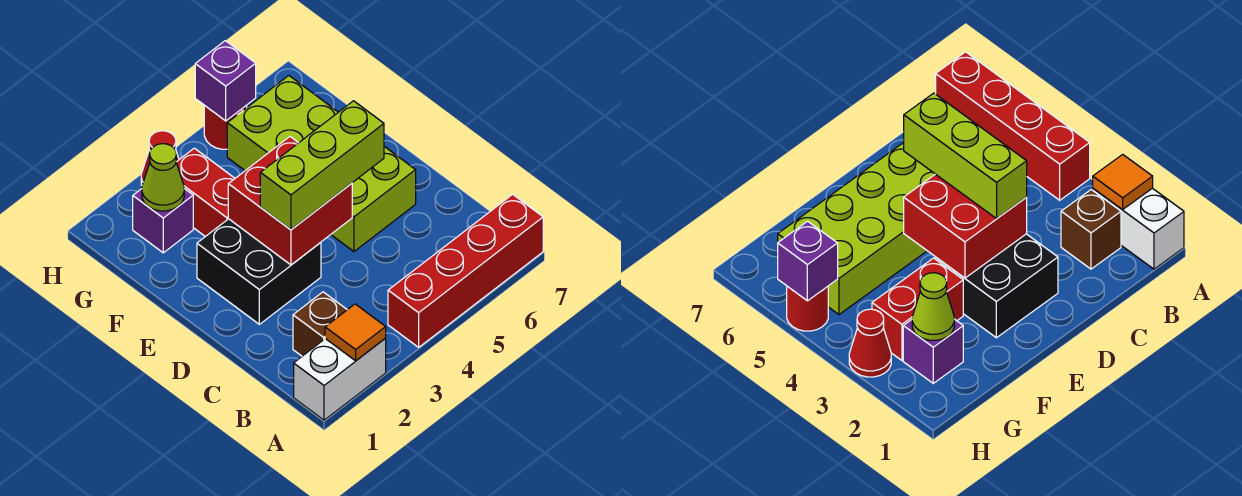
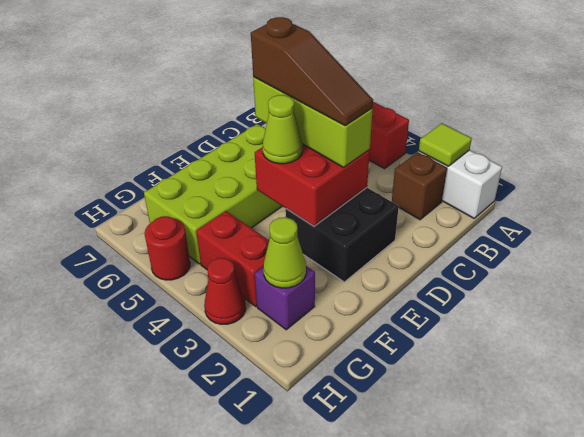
orange tile A2 level 2 -> lime tile A2 level 2
none -> brown slope D3:D5 level 4 top 5
none -> lime cone E4 level 3
red brick F3:G3 level 1 -> red brick G3:G4 level 1
purple brick H5 level 2 -> none

